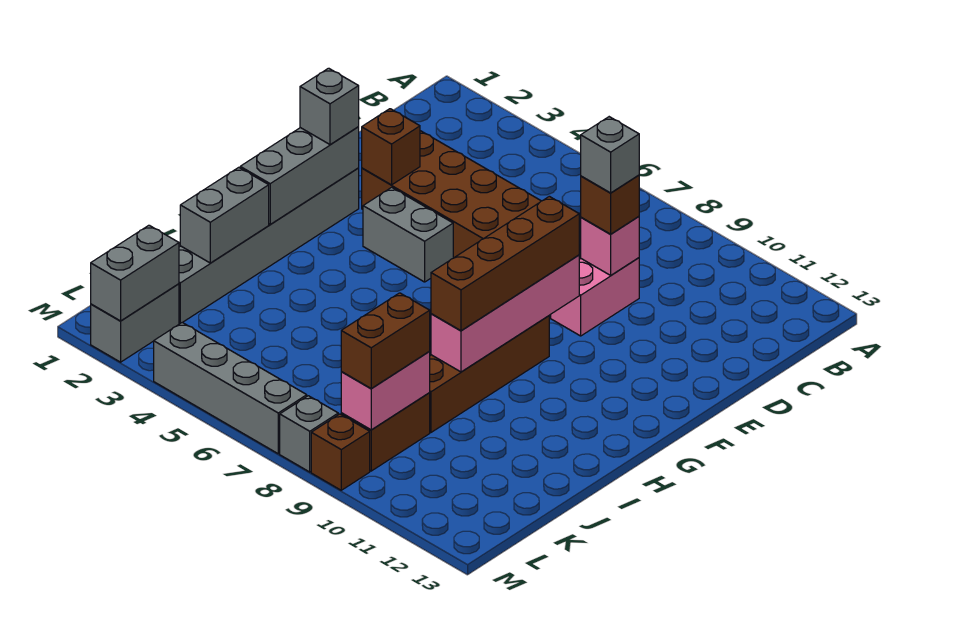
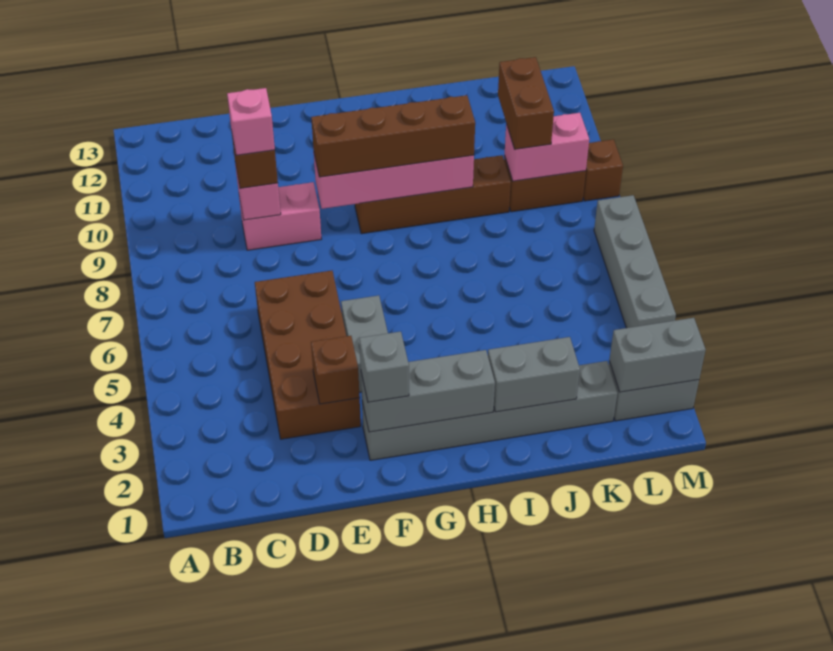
grey brick D9 level 4 -> pink brick D9 level 4
brown brick K9:L9 level 3 -> brown brick K9:K10 level 3
grey brick M8 level 1 -> none

